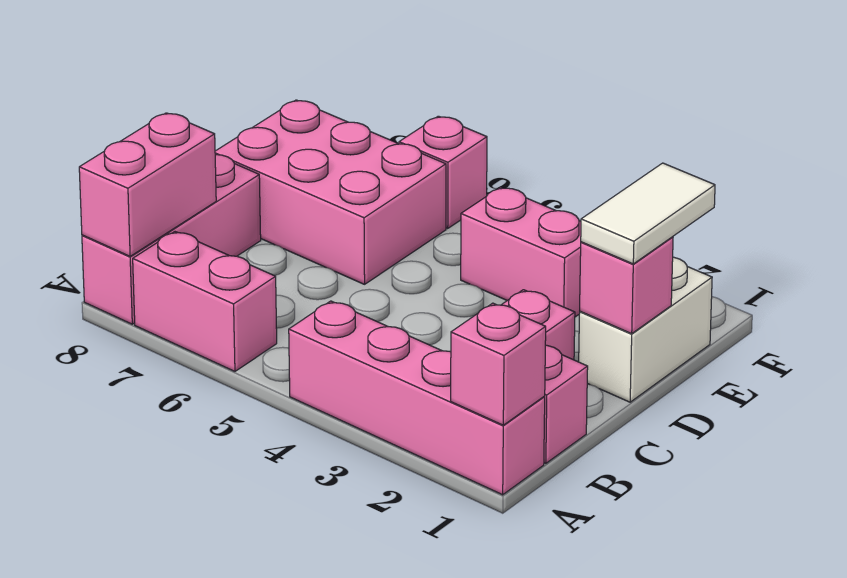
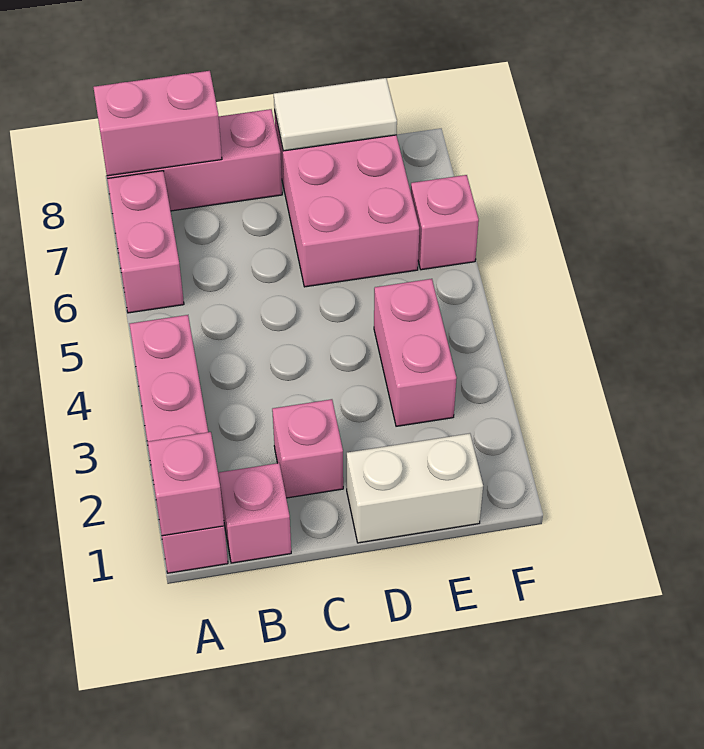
pink brick D1 level 2 -> none
white tile D1:E1 level 3 -> white tile D8:E8 level 2

